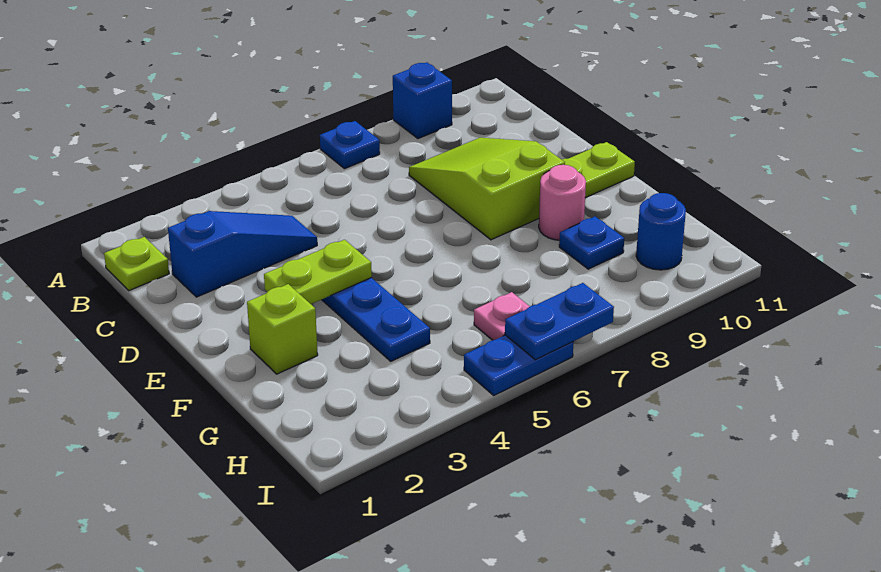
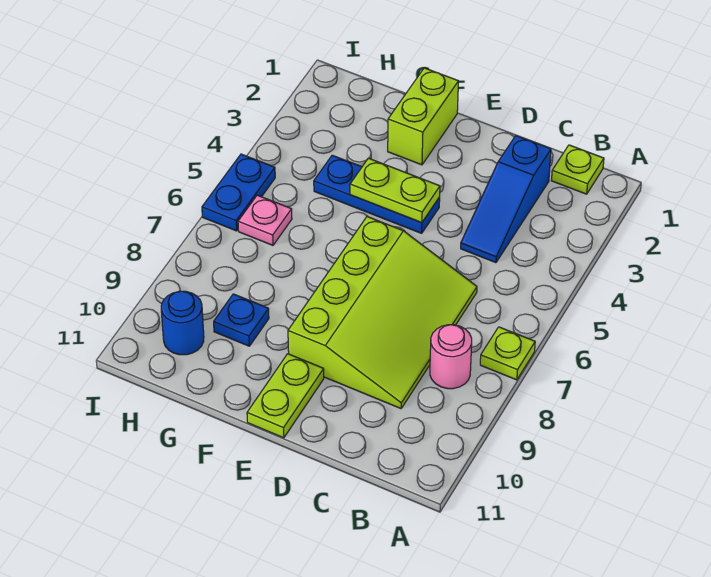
blue plate A7 level 1 -> lime plate A7 level 1
blue brick A9 level 1 -> none
lime slope C8:E9 level 1 top E -> lime slope C6:E9 level 1 top E
lime plate E3:E4 level 2 -> lime plate E4:F4 level 2
lime brick F2 level 1 -> lime brick F1:F2 level 1
pink round brick F9 level 1 -> pink round brick B8 level 1
blue plate I6:I7 level 2 -> none

